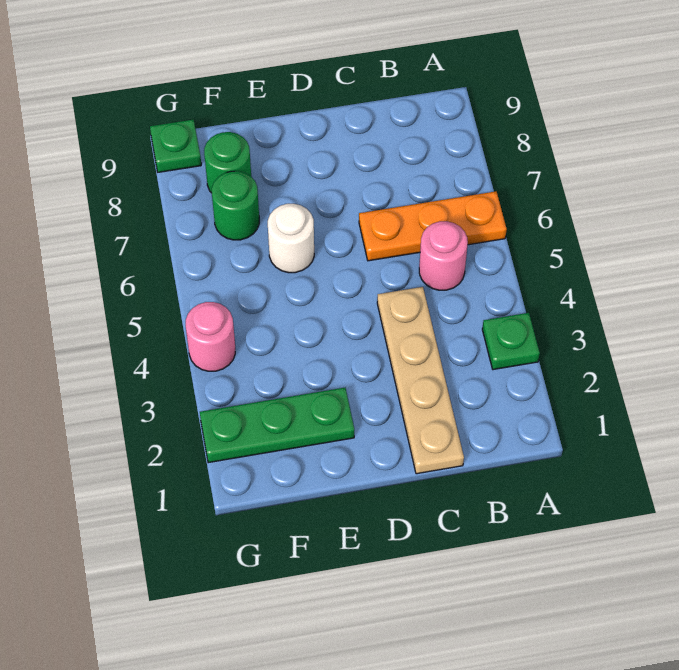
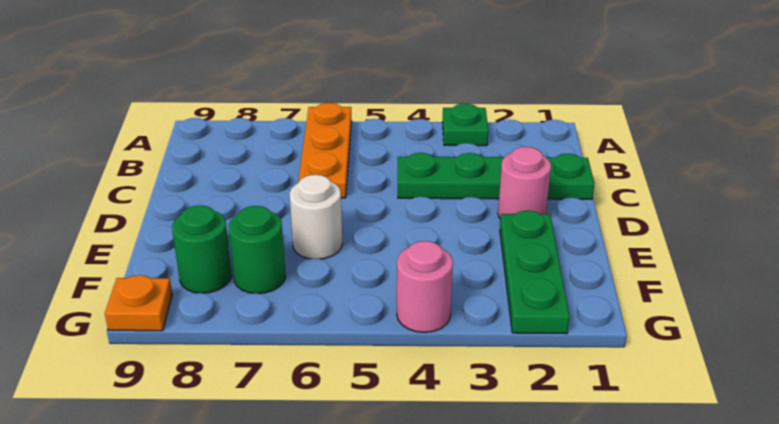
pink round brick B5 level 1 -> pink round brick D2 level 1
tan plate C1:C4 level 1 -> green plate C1:C4 level 1
green plate G9 level 1 -> orange plate G9 level 1

